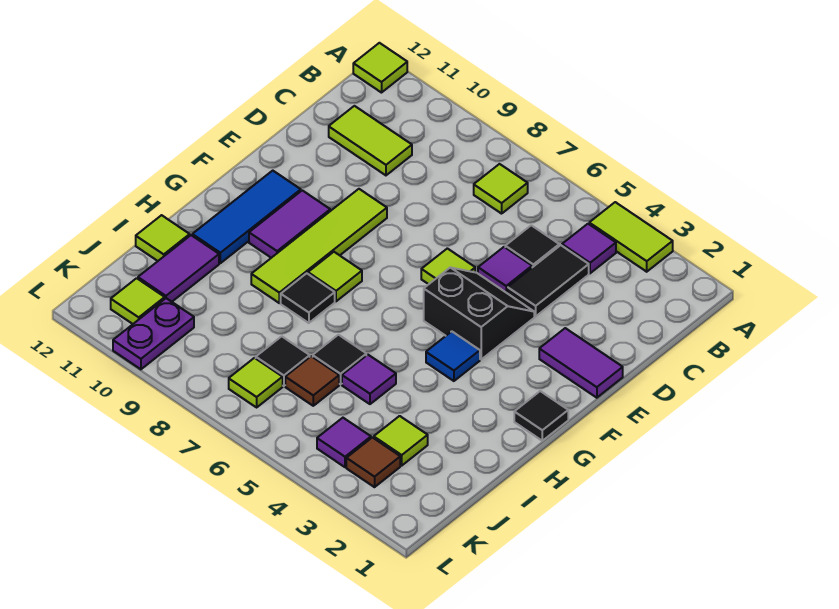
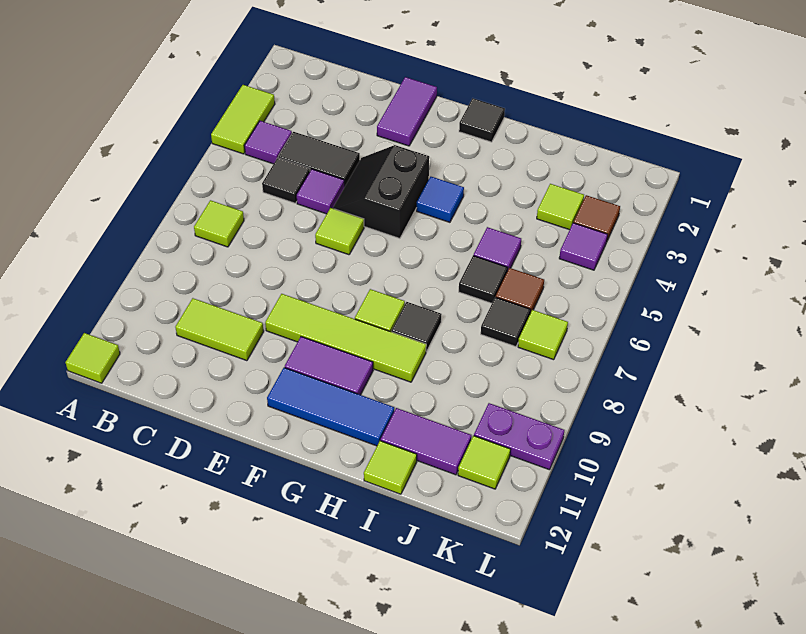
lime tile C10:C11 level 1 -> lime tile C10:D10 level 1

